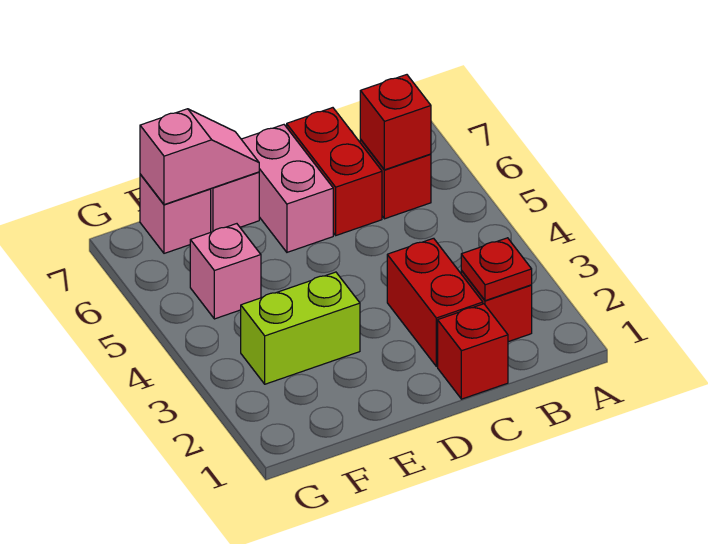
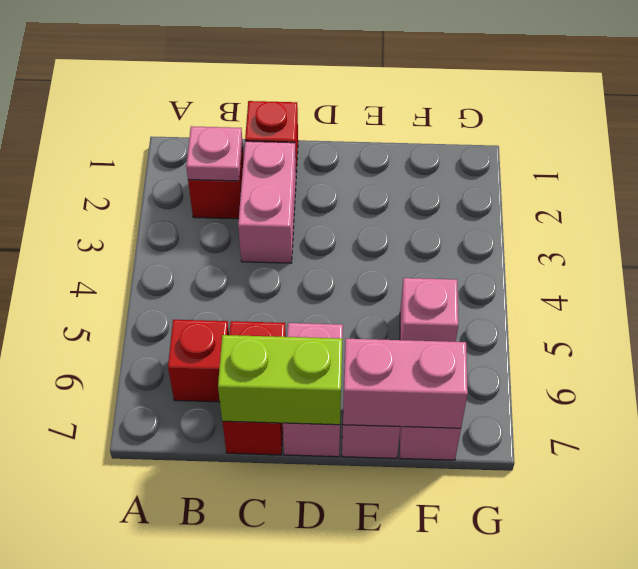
red plate B2 level 2 -> pink plate B2 level 2
red brick B6 level 2 -> none
red brick C2:C3 level 1 -> pink brick C2:C3 level 1
lime brick E3:F3 level 1 -> lime brick C7:D7 level 2
pink slope E7:F7 level 2 top F -> pink brick E7:F7 level 2

